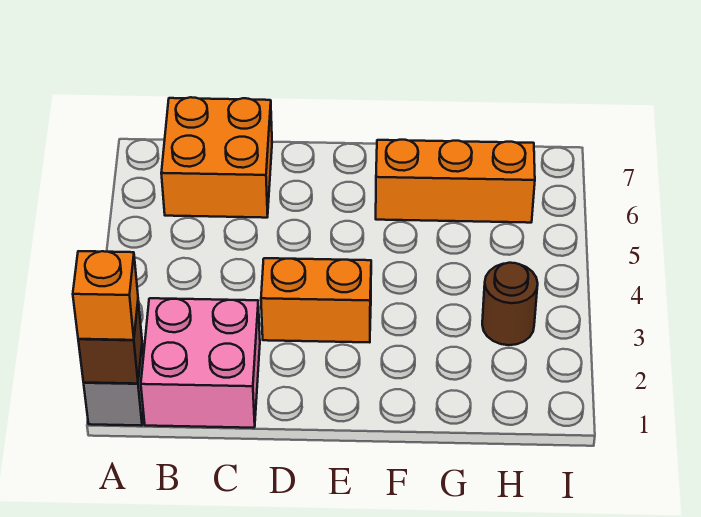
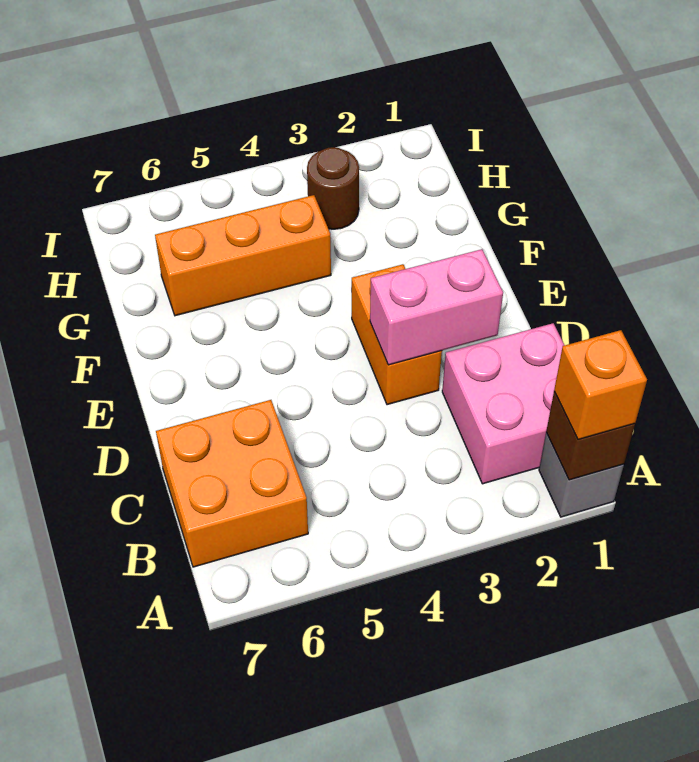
none -> pink brick D2:D3 level 2
orange brick F6:H6 level 1 -> orange brick G4:G6 level 1

